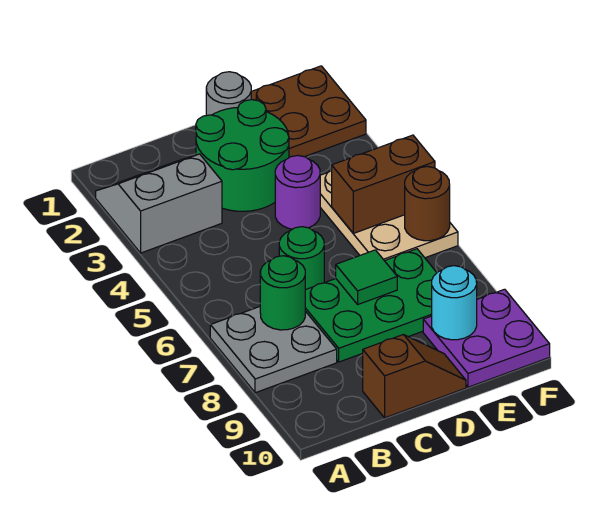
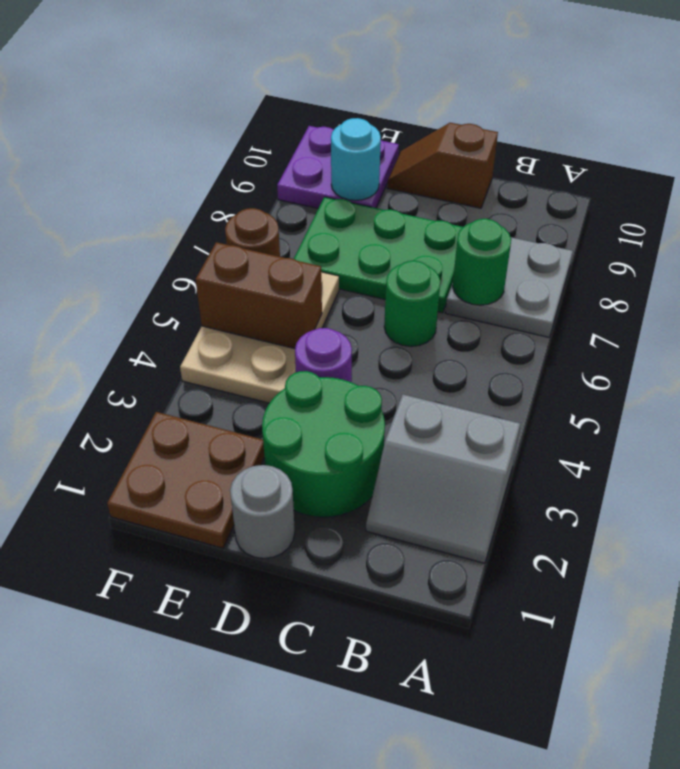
green tile D7 level 2 -> none

